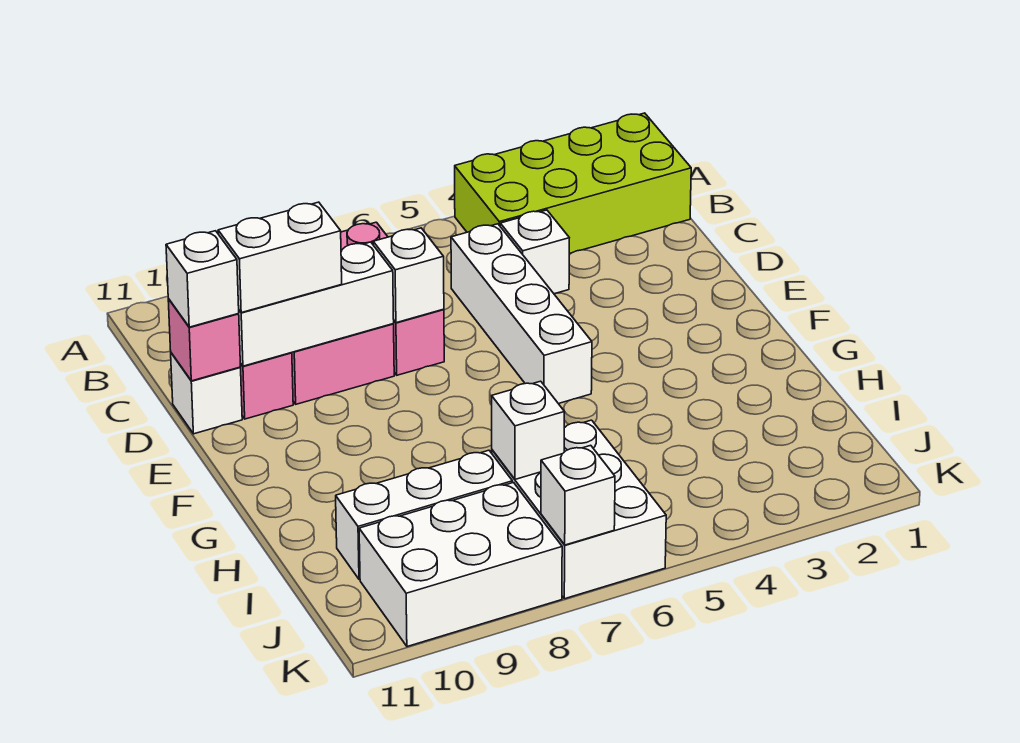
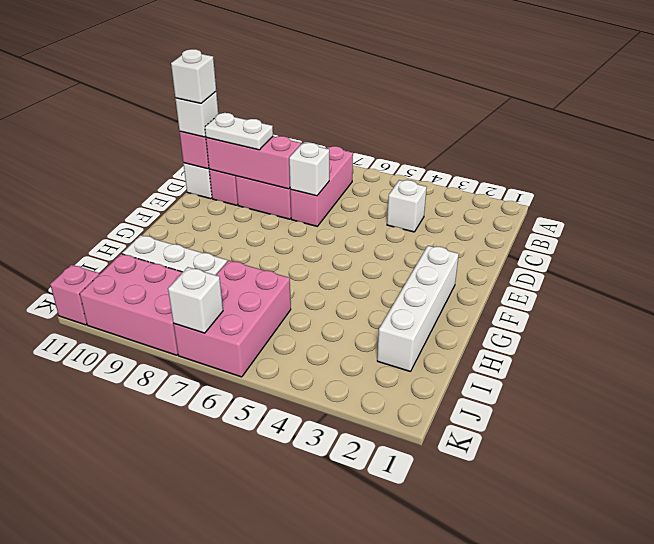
lime brick A1:B4 level 1 -> none
white brick C5:F5 level 1 -> white brick F2:I2 level 1
white brick D8:D10 level 2 -> pink brick D8:D10 level 2
white brick D9:D10 level 3 -> white plate D9:D10 level 3
white brick I6:K7 level 1 -> pink brick I6:K7 level 1
white brick I7 level 2 -> white brick D11 level 4
white brick J8:K10 level 1 -> pink brick J8:K10 level 1
none -> pink brick K11 level 1

